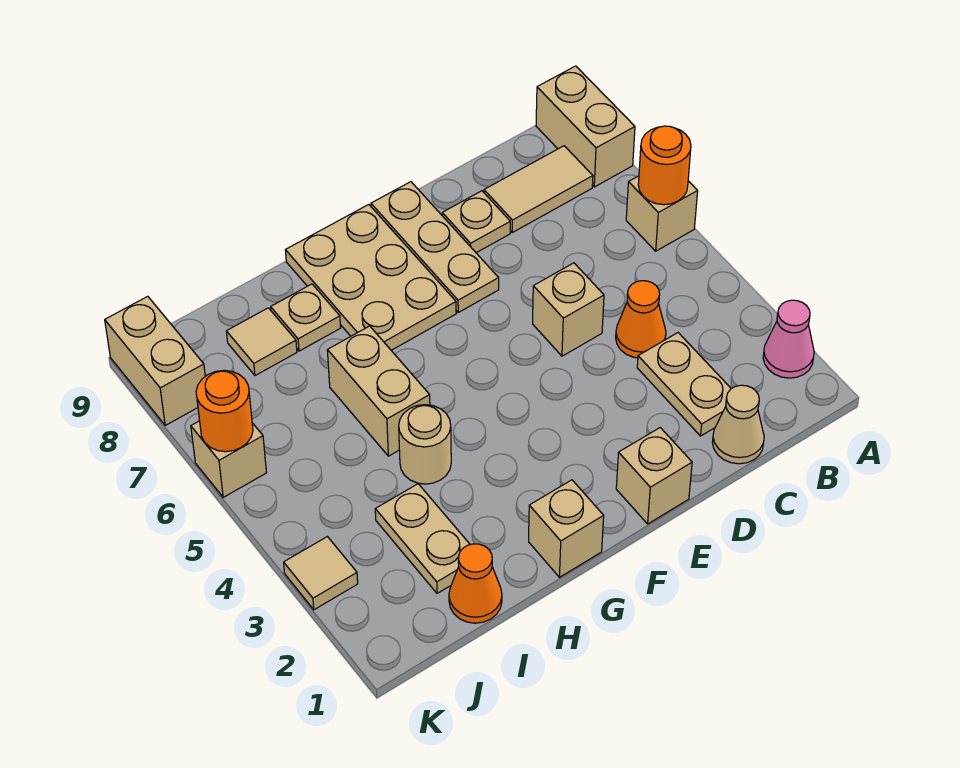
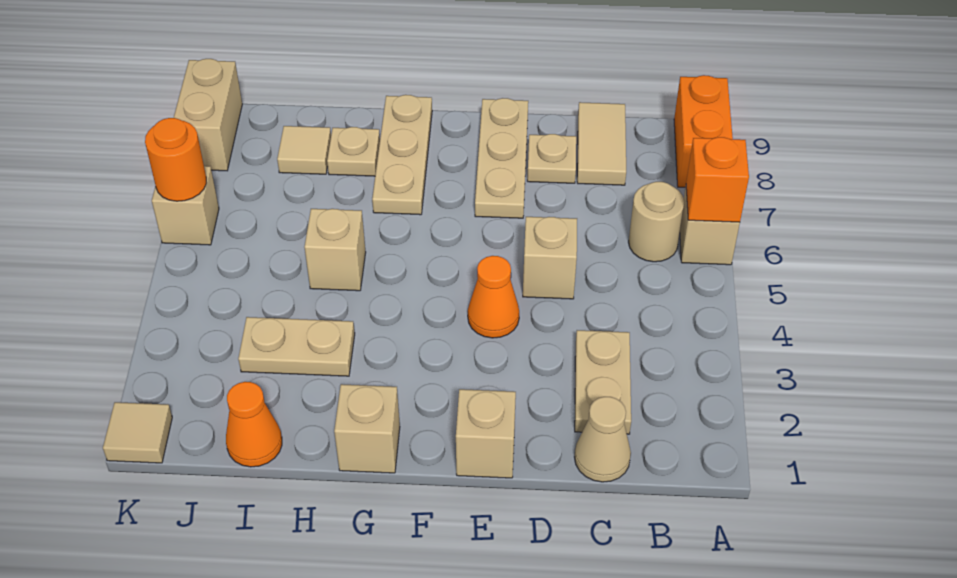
pink cone A2 level 1 -> none
orange round brick A6 level 2 -> orange brick A6 level 2
tan brick A8:A9 level 1 -> orange brick A8:A9 level 1
tan tile B8:C8 level 1 -> tan tile C8:C9 level 1
orange cone C4 level 1 -> orange cone E4 level 1
tan plate F7:G9 level 1 -> tan plate G7:G9 level 1
tan round brick H4 level 1 -> tan round brick B6 level 1
tan brick H5:H6 level 1 -> tan brick H5 level 1
tan plate I2:I3 level 1 -> tan plate H3:I3 level 1
tan tile K3 level 1 -> tan tile K1 level 1

